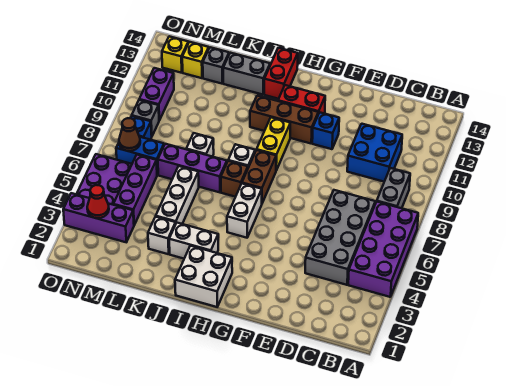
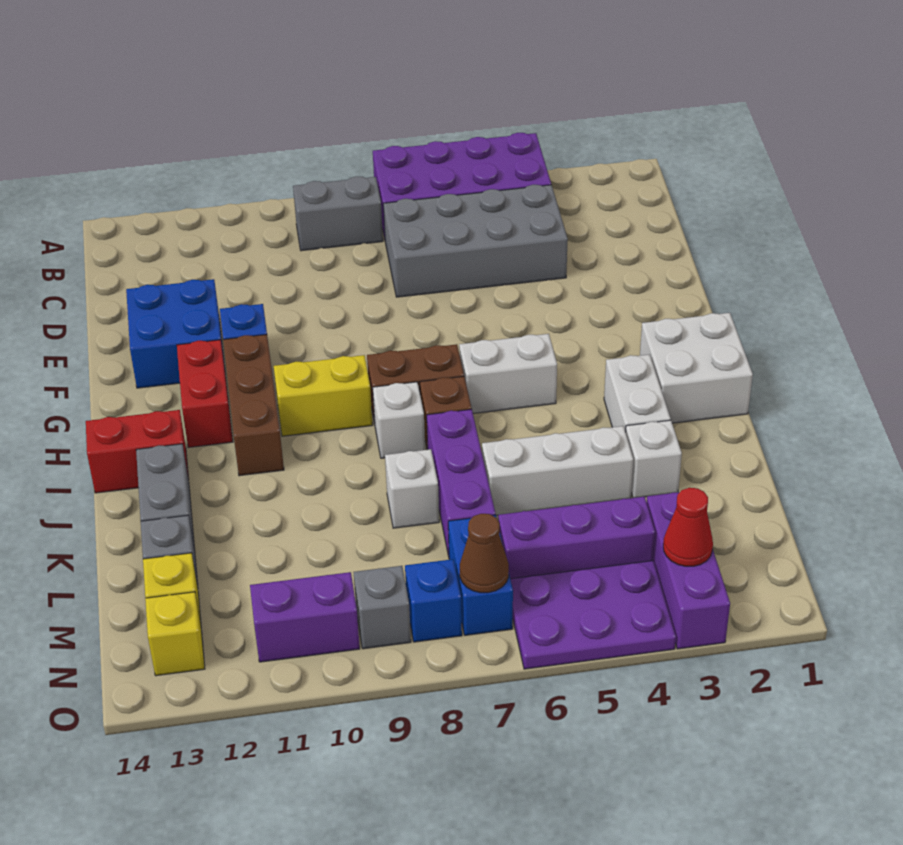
blue brick C10:D11 level 1 -> blue brick E12:F13 level 1

